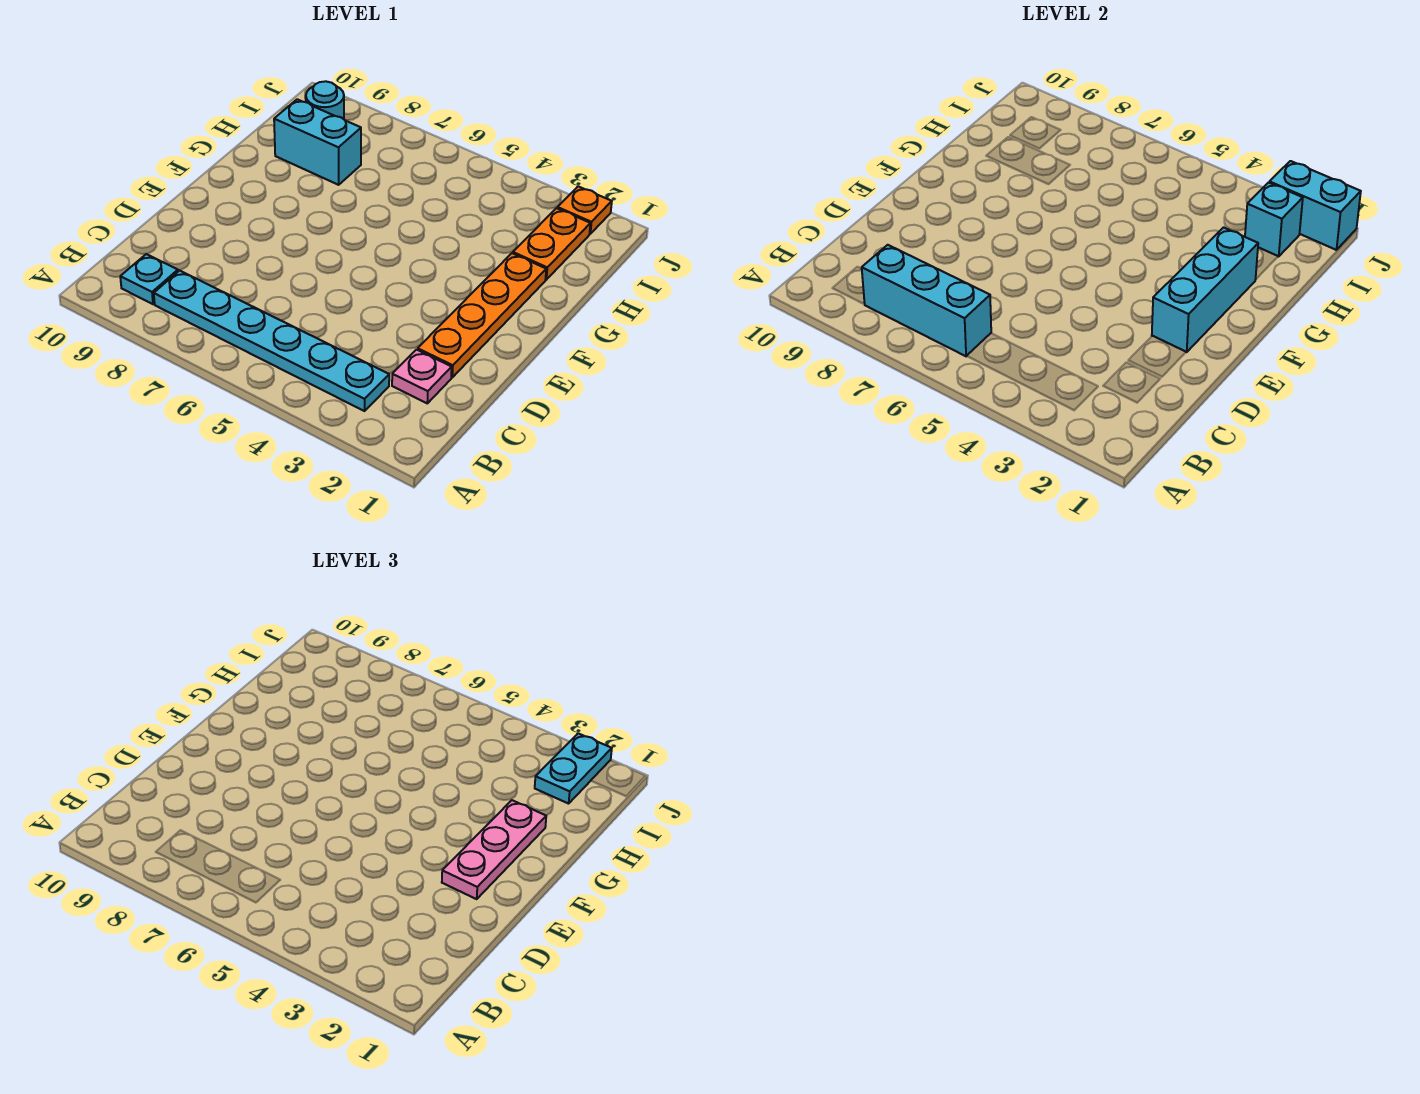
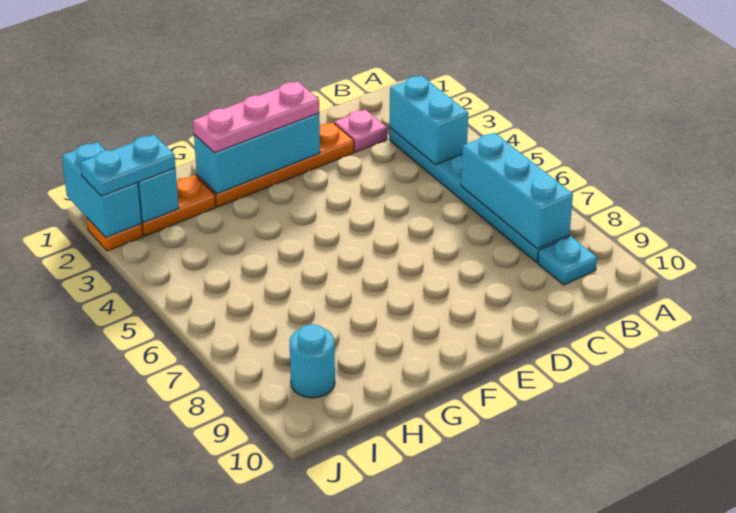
cyan brick H8:H9 level 1 -> cyan brick B3:B4 level 2

